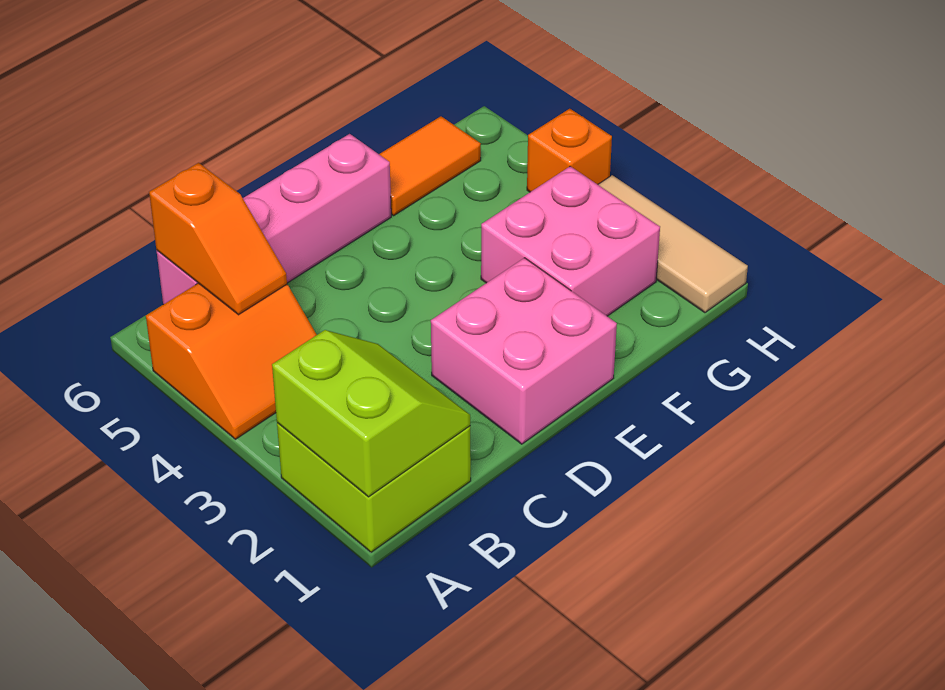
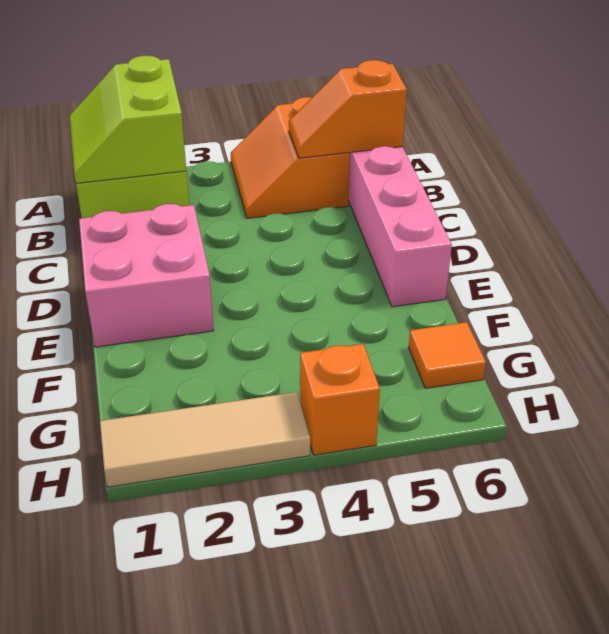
lime slope A1:B2 level 2 top A -> lime slope A1:B2 level 2 top 2
pink brick F2:G3 level 1 -> none
orange tile F6:G6 level 1 -> orange tile G6 level 1

